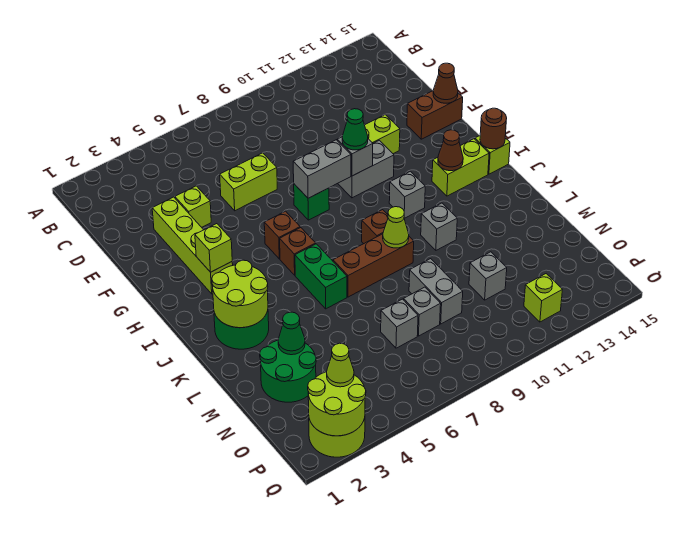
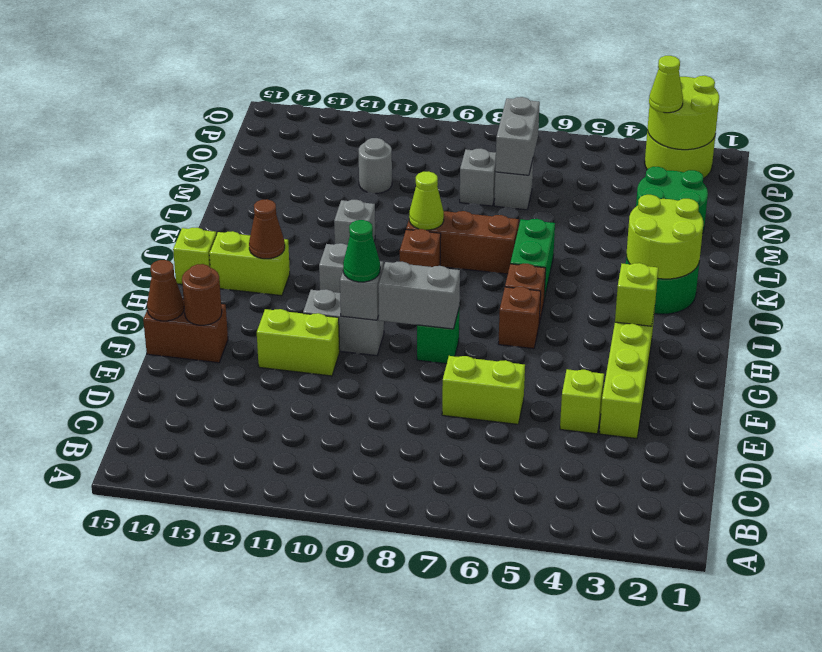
brown round brick I15 level 2 -> brown round brick F14 level 2
green cone M3 level 2 -> none
grey brick M9:N9 level 1 -> grey brick N7:O7 level 2
grey brick N11 level 1 -> grey round brick N11 level 1
lime brick P12 level 1 -> none

